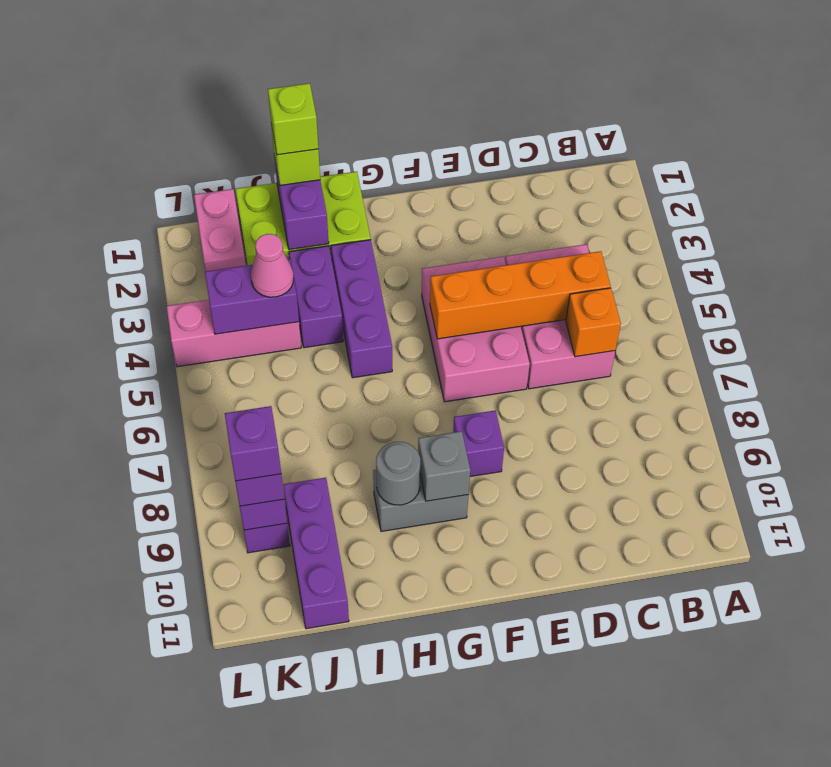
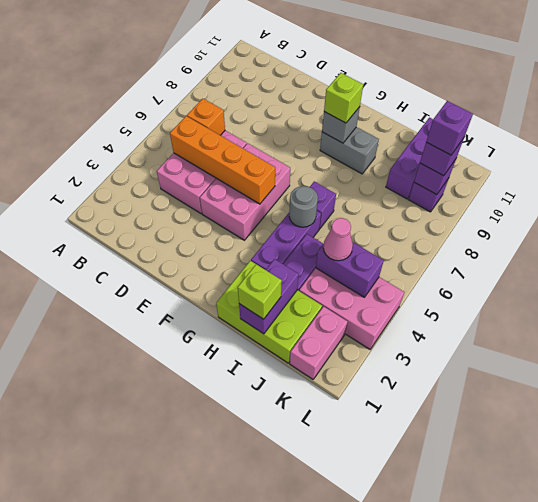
purple brick F8 level 1 -> purple brick H6 level 1
grey round brick H9 level 2 -> grey round brick H5 level 2
lime brick I1 level 4 -> lime brick G9 level 3
pink brick J4:L4 level 1 -> pink brick J3:L4 level 1

